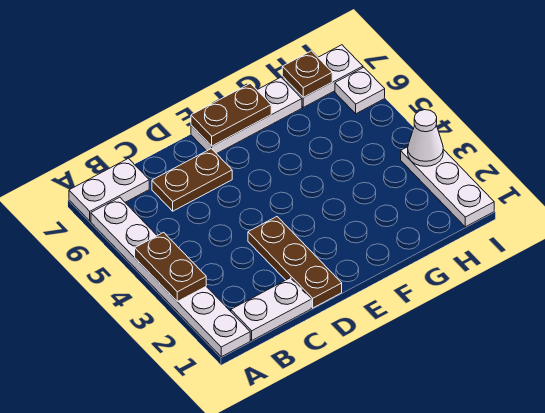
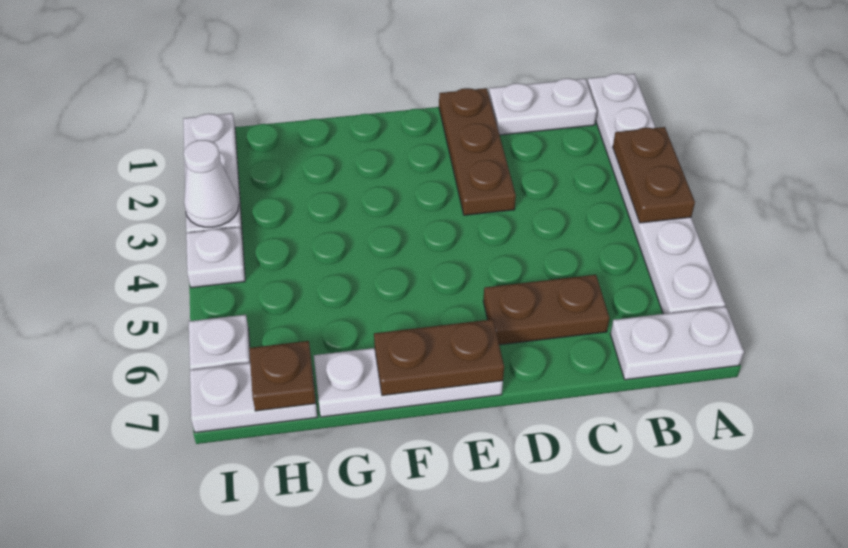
none -> white plate I4 level 1

